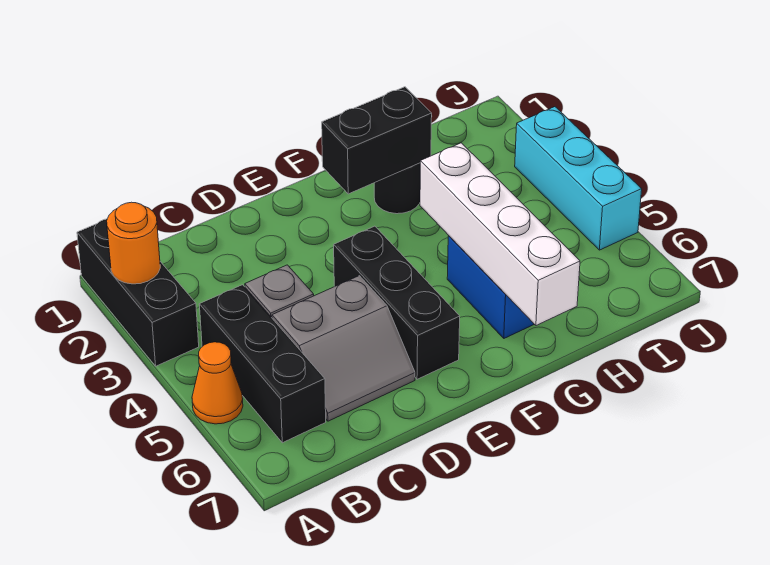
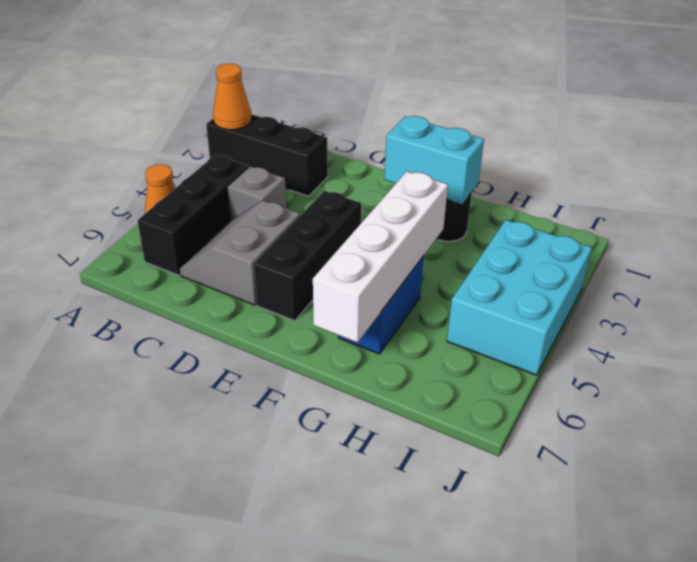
black brick A1:A3 level 1 -> black brick A2:C2 level 1
orange round brick A2 level 2 -> orange cone A2 level 2
grey slope C5:D6 level 1 top 5 -> grey slope C5:D6 level 1 top D
black brick F2:G2 level 2 -> cyan brick F2:G2 level 2
cyan brick J3:J5 level 1 -> cyan brick I3:J5 level 1

